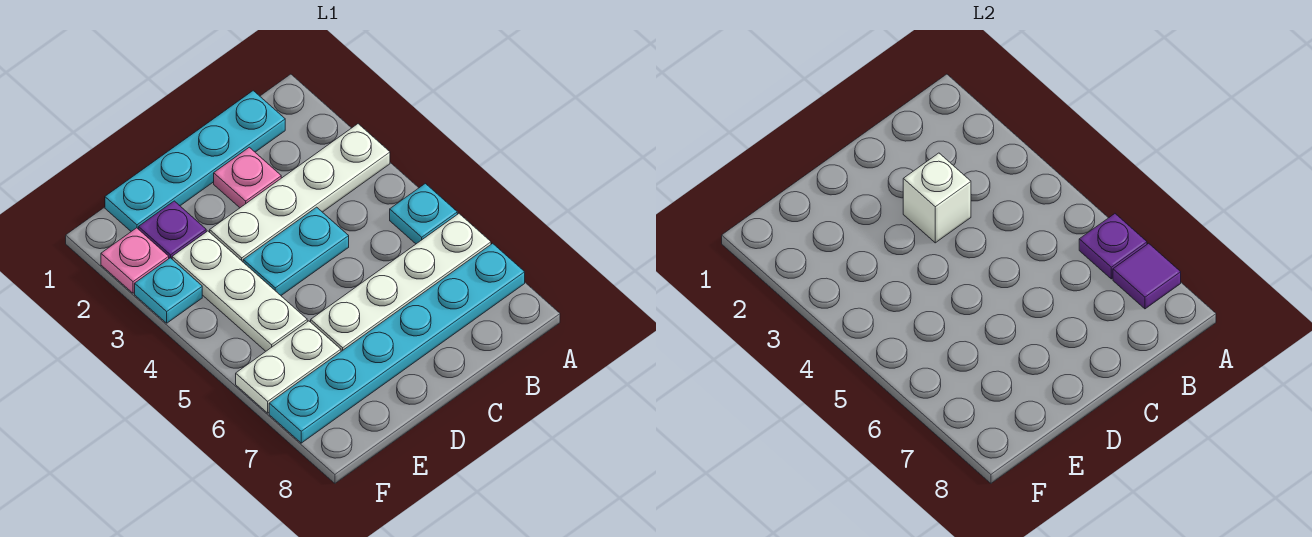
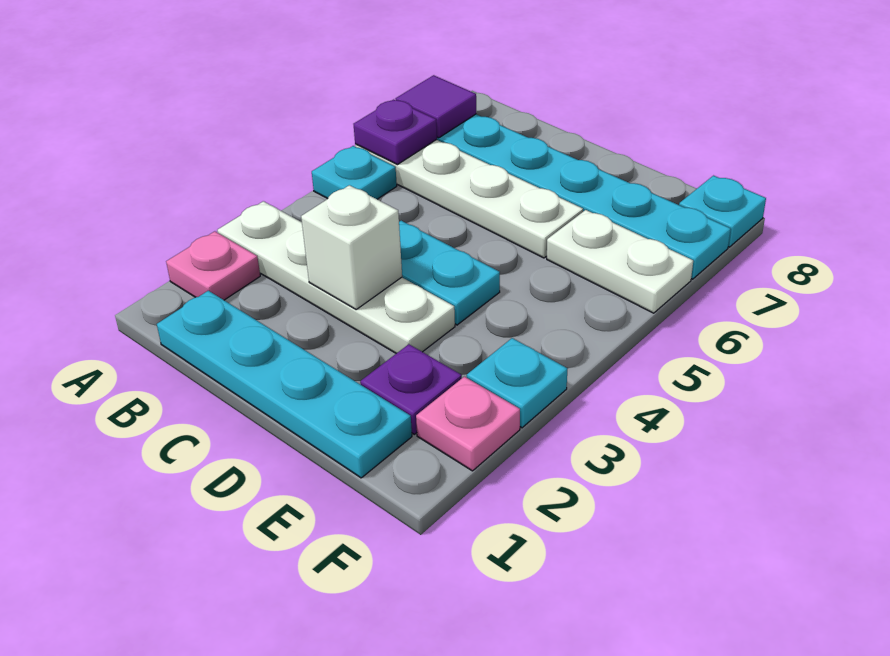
pink plate C2 level 1 -> pink plate A2 level 1
white plate E3:E5 level 1 -> none
none -> cyan plate F8 level 1

